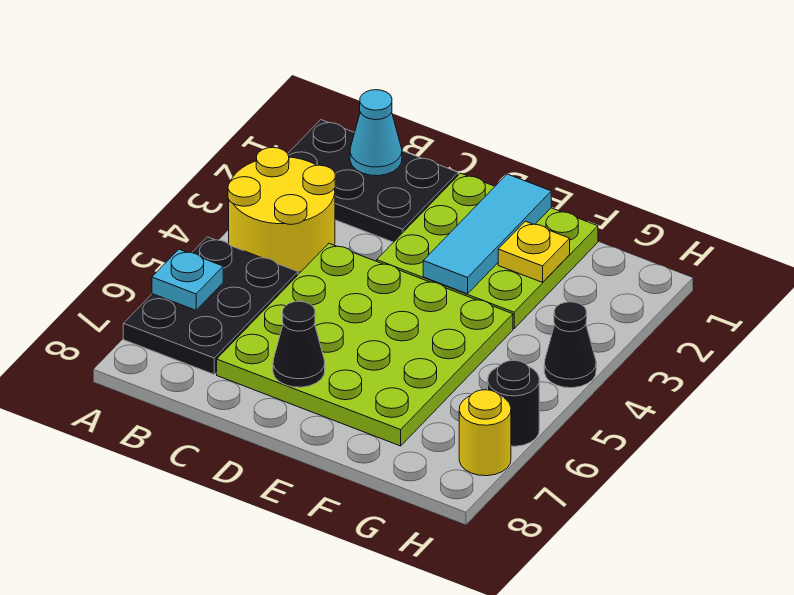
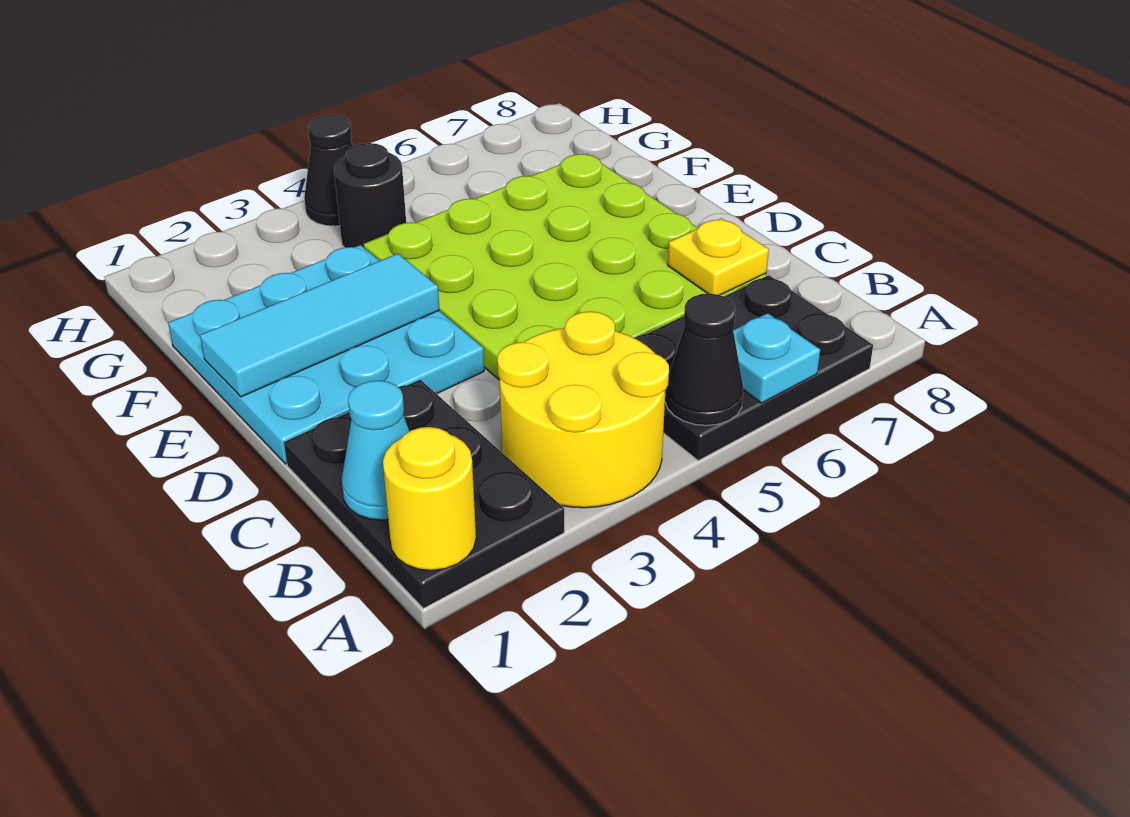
lime plate D1:F3 level 1 -> cyan plate D1:F3 level 1
black cone D7 level 2 -> black cone A5 level 2
yellow plate F2 level 2 -> yellow plate C7 level 2
black round brick H6 level 1 -> black round brick G4 level 1
yellow round brick H7 level 1 -> yellow round brick A1 level 2

